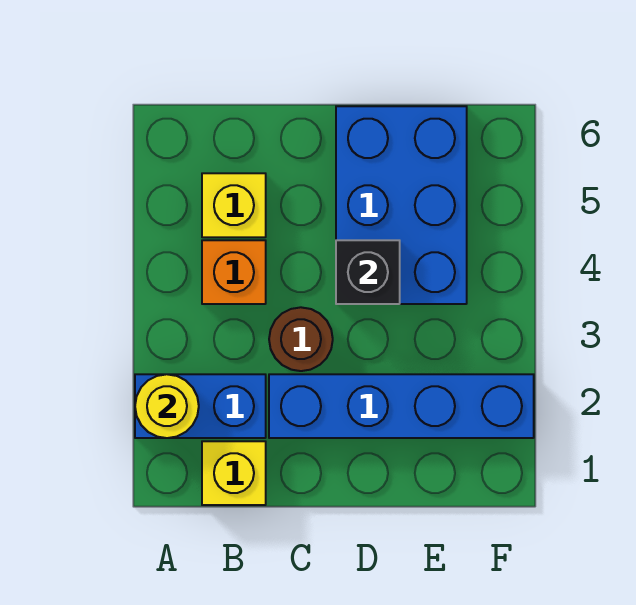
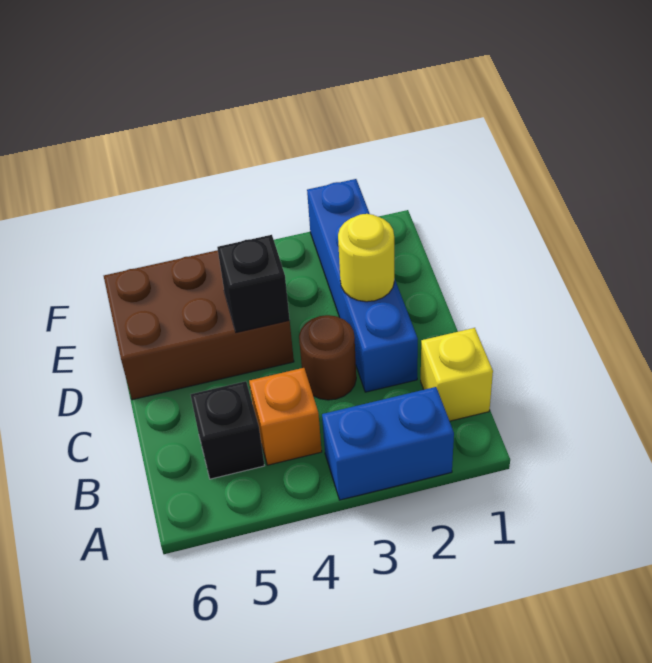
blue brick A2:B2 level 1 -> blue brick A2:A3 level 1
yellow round brick A2 level 2 -> yellow round brick D2 level 2
yellow brick B5 level 1 -> black brick B5 level 1
blue brick D4:E6 level 1 -> brown brick D4:E6 level 1

